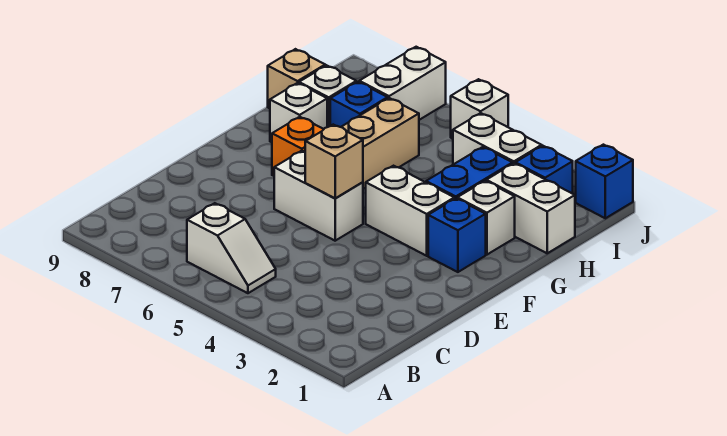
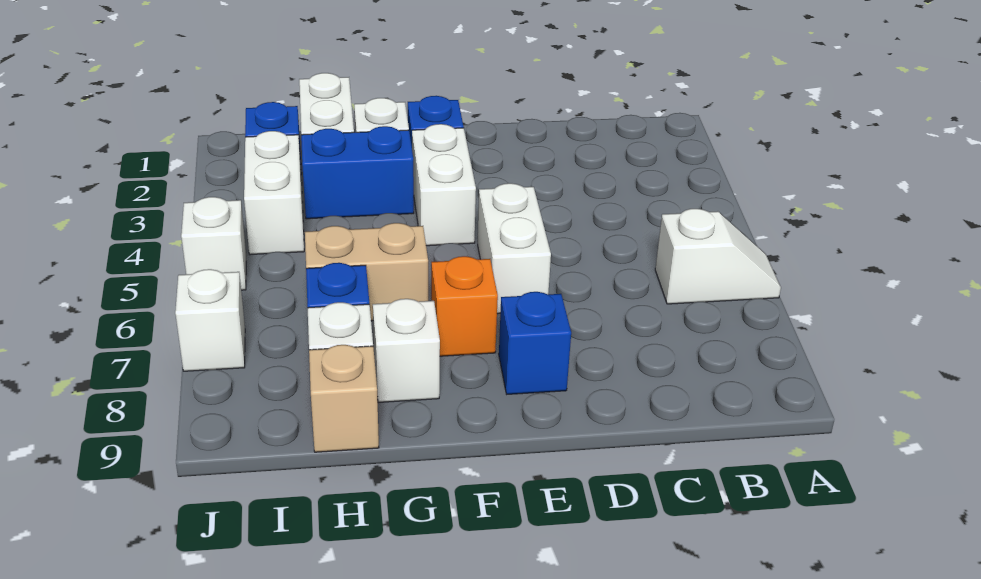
white slope B5:B6 level 1 top 6 -> white slope A6:B6 level 1 top B
tan brick E5 level 2 -> none
white brick I7:J7 level 1 -> white brick J7 level 1
blue brick J1 level 1 -> blue brick E8 level 1

